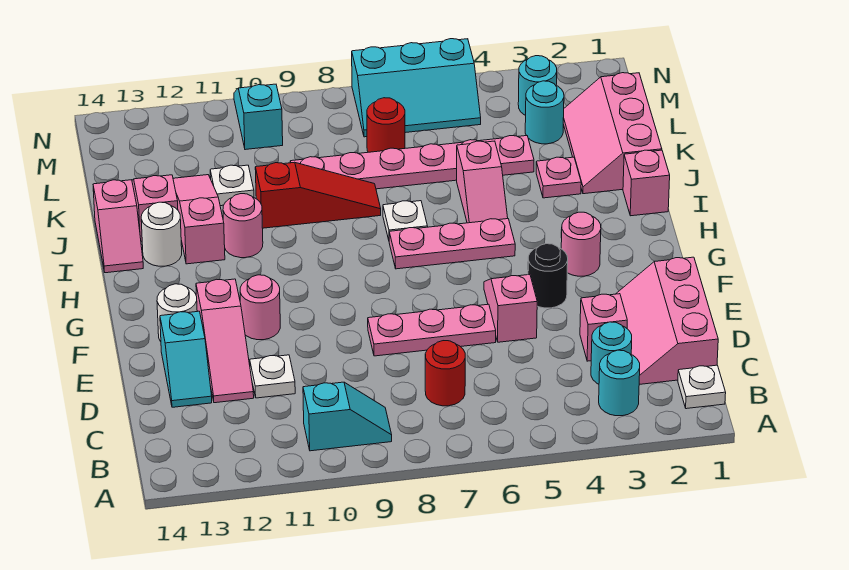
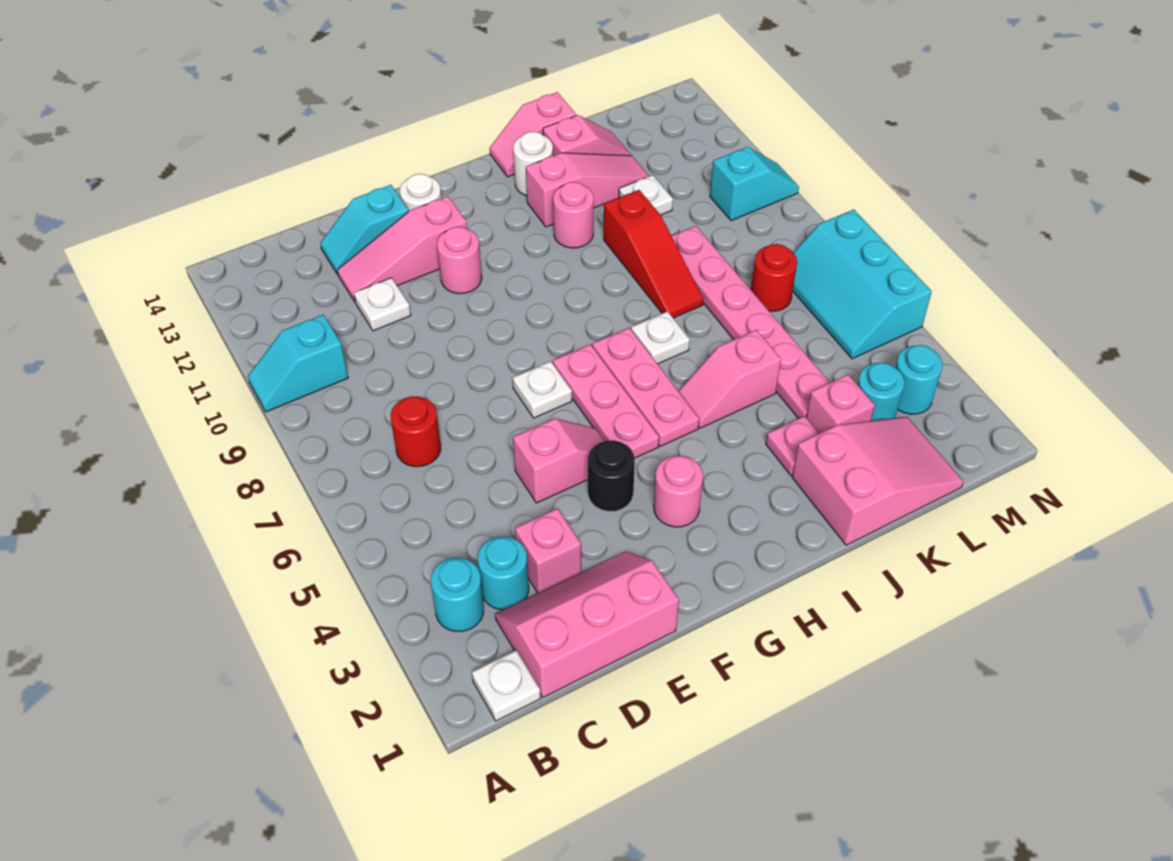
cyan slope B9:B10 level 1 top 10 -> cyan slope A10:B10 level 1 top B
pink plate E6:E8 level 1 -> pink plate G5:G7 level 1
none -> white plate F7 level 1
pink brick I1 level 1 -> pink brick K3 level 1
pink slope J1:L2 level 1 top 1 -> pink slope J1:L2 level 1 top J

